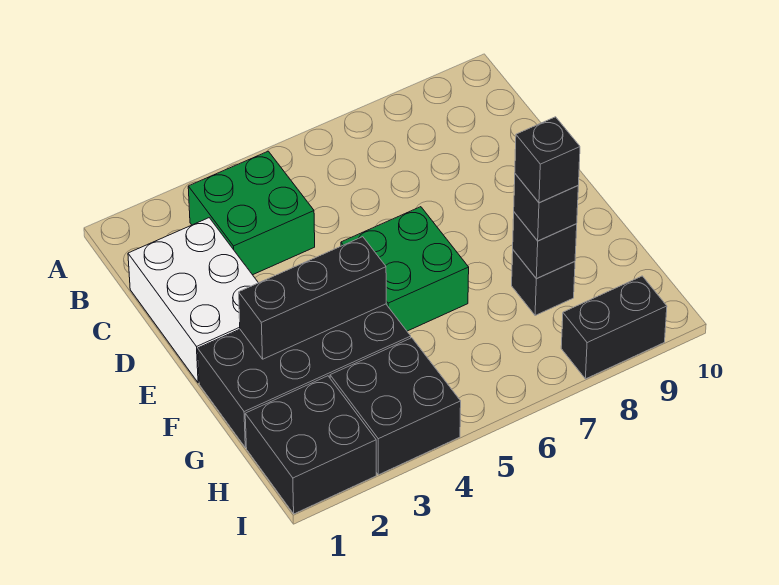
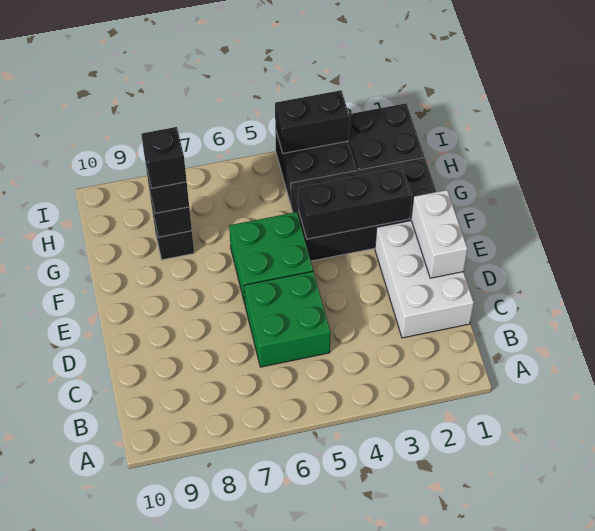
green brick B3:C4 level 1 -> green brick C5:D6 level 1
none -> white brick D1:E1 level 2
black brick I8:I9 level 1 -> black brick I3:I4 level 2

